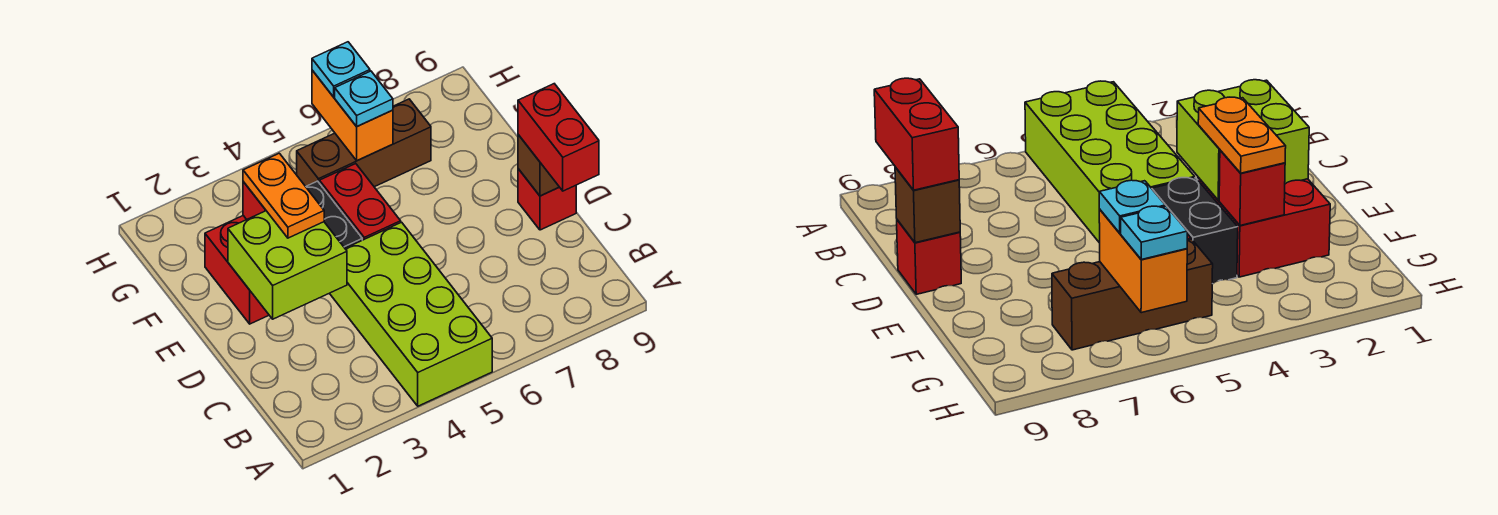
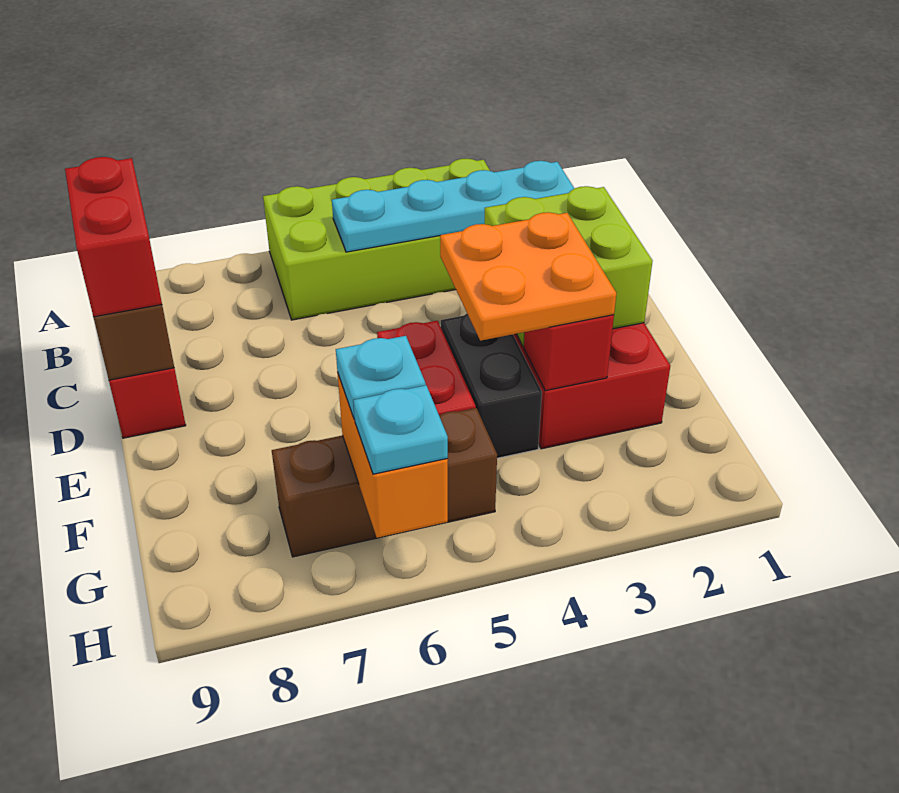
lime brick A4:D5 level 1 -> lime brick A3:B6 level 1
none -> cyan plate B2:B5 level 2
orange plate E3:F3 level 3 -> orange plate E3:F4 level 3

